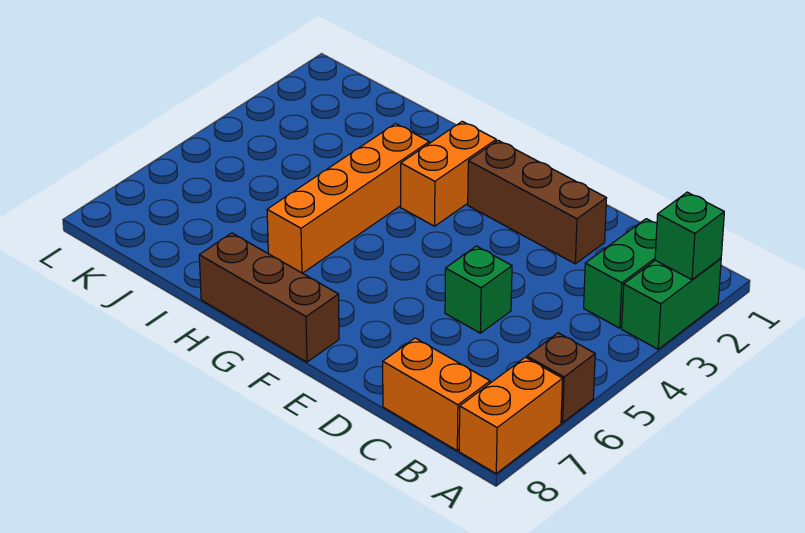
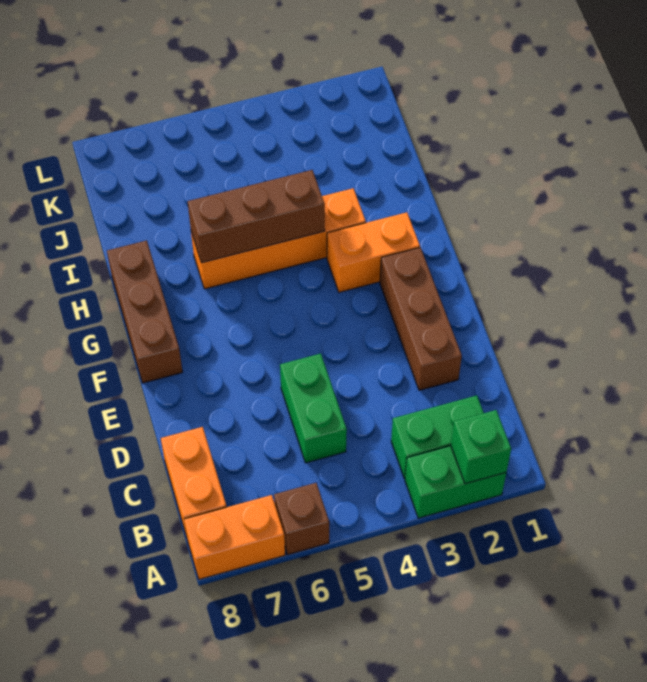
green brick D5 level 1 -> green brick C5:D5 level 1
none -> brown brick H4:H6 level 2

